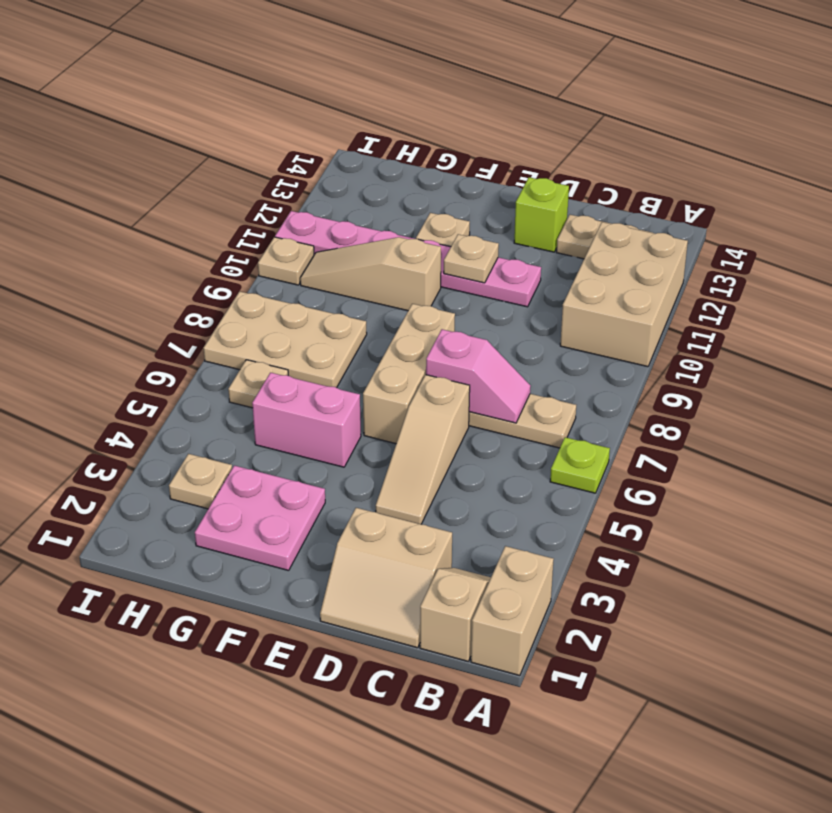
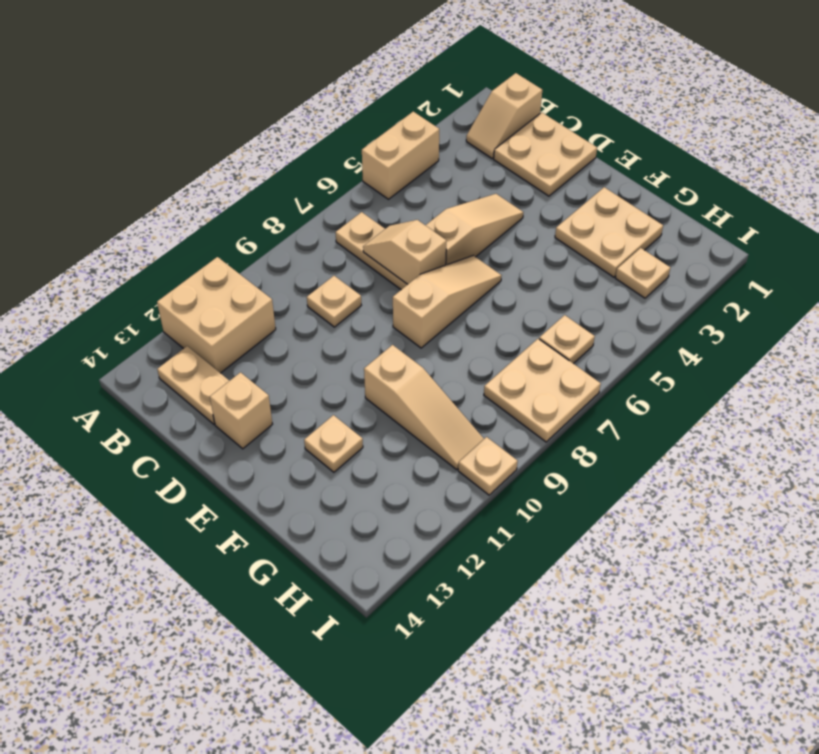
tan brick A1:A2 level 1 -> tan brick A4:A5 level 1
lime plate A6 level 1 -> none
tan brick A10:B12 level 1 -> tan brick A11:B12 level 1
tan slope C1:D2 level 1 top 2 -> tan plate C1:D2 level 1
pink slope C7:D7 level 2 top D -> tan slope C7:D7 level 2 top D
pink plate D11:I11 level 1 -> none
lime brick D13 level 1 -> tan brick D13 level 1
tan brick E6:E8 level 1 -> tan slope E6:E8 level 1 top 8
tan plate E11 level 2 -> tan plate C9 level 1
pink plate F2:G3 level 1 -> tan plate F2:G3 level 1
pink brick F5:G5 level 1 -> none
tan plate G7:I8 level 1 -> tan plate H7:I8 level 1

